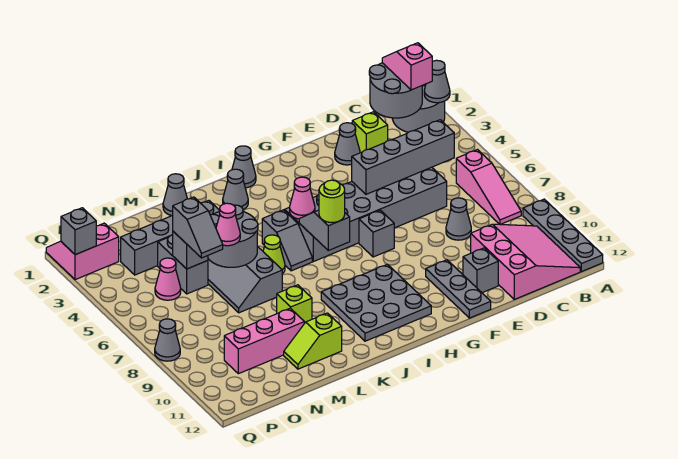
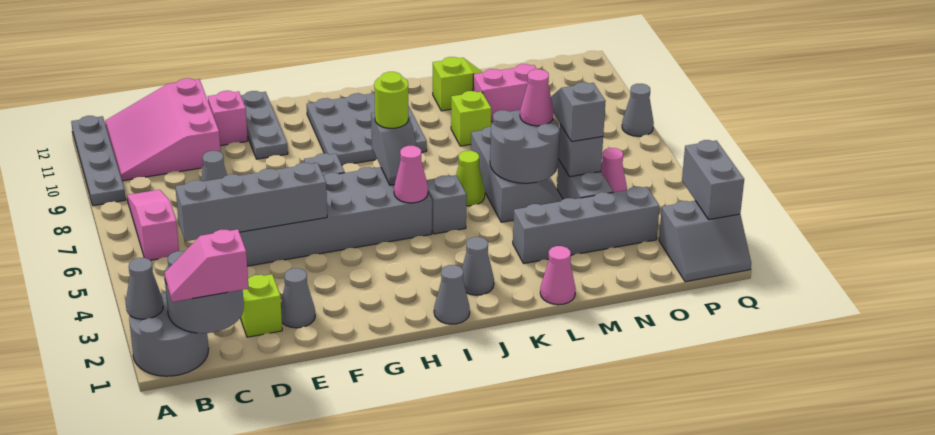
pink slope B1:B2 level 3 top 2 -> pink slope B1:C1 level 3 top C
grey brick E11 level 1 -> pink brick E11 level 1
grey cone L1 level 1 -> pink cone L1 level 1
pink brick M10:O10 level 1 -> pink brick M10:N10 level 1
pink slope P1:Q2 level 1 top 2 -> grey slope P1:Q2 level 1 top 2
grey brick Q2 level 2 -> grey brick Q2:Q3 level 2

